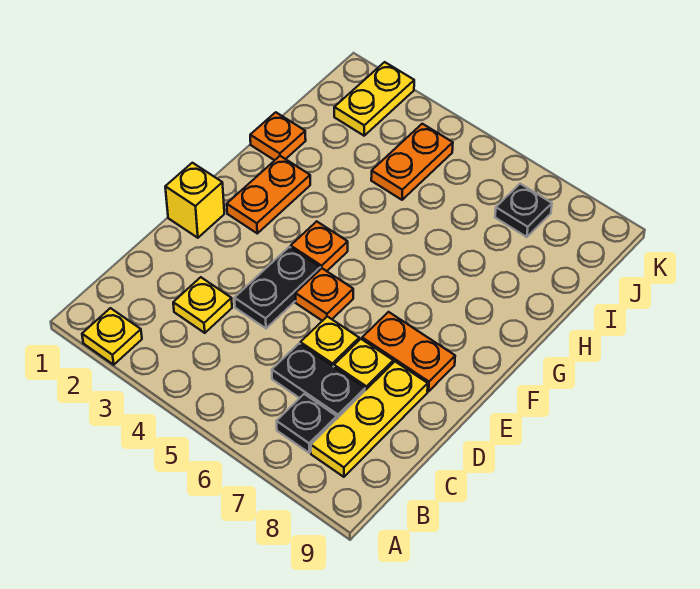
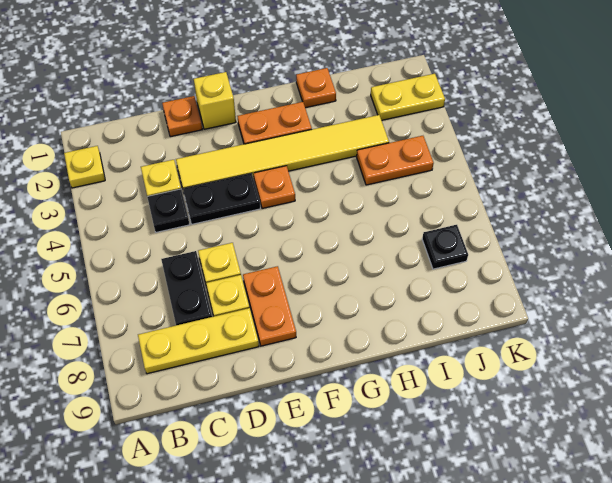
black plate B7 level 1 -> black plate C4 level 1
none -> yellow tile D3:I3 level 1
orange plate E5 level 1 -> orange plate D1 level 1

